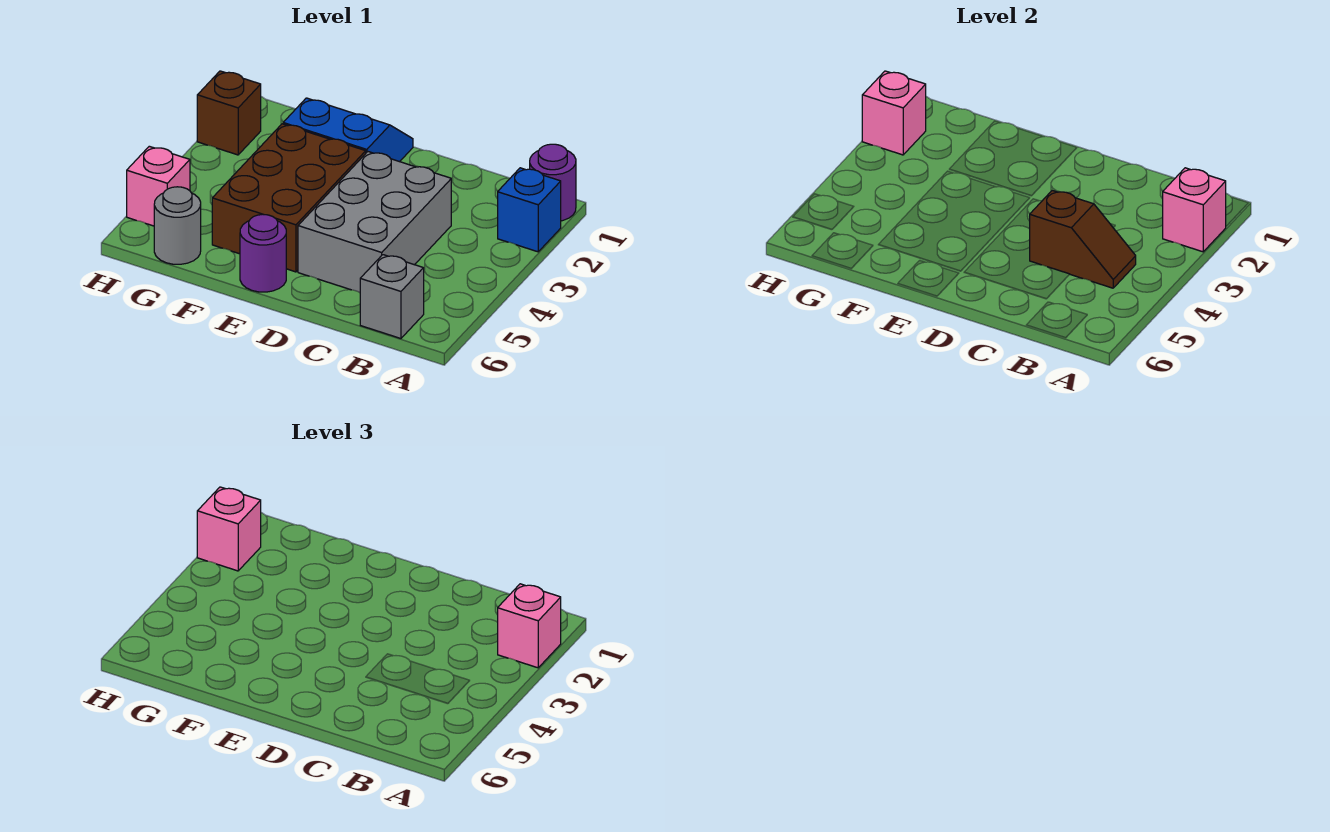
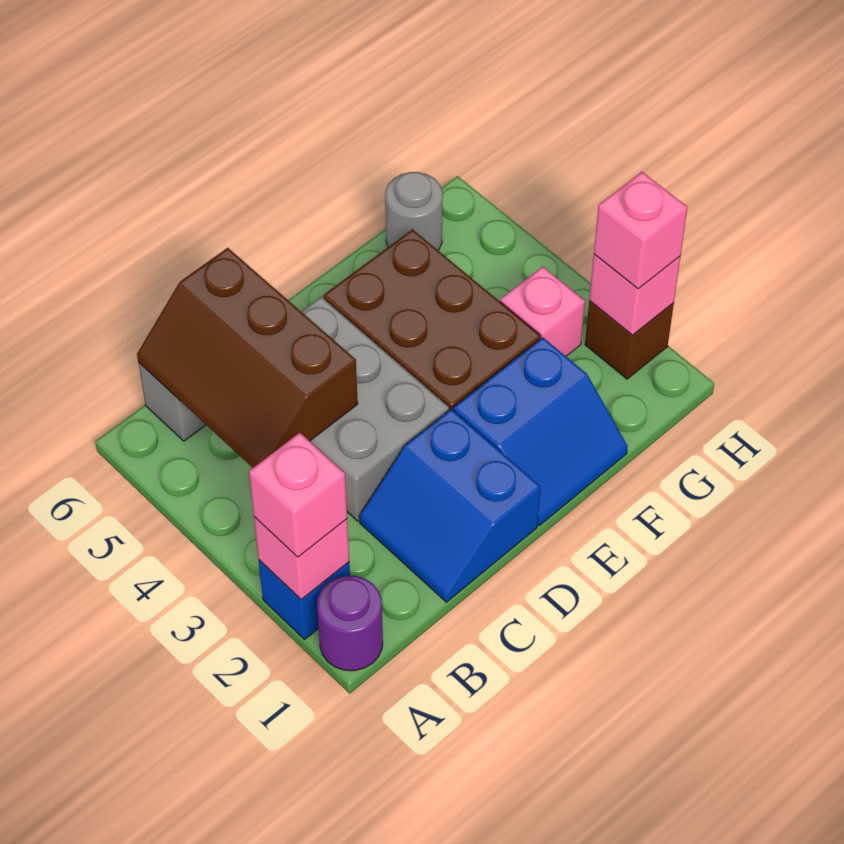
brown slope B4:C4 level 2 top C -> brown slope B4:C6 level 2 top C
none -> blue slope C1:D2 level 1 top D
purple round brick E6 level 1 -> none
pink brick H5 level 1 -> pink brick G3 level 1

